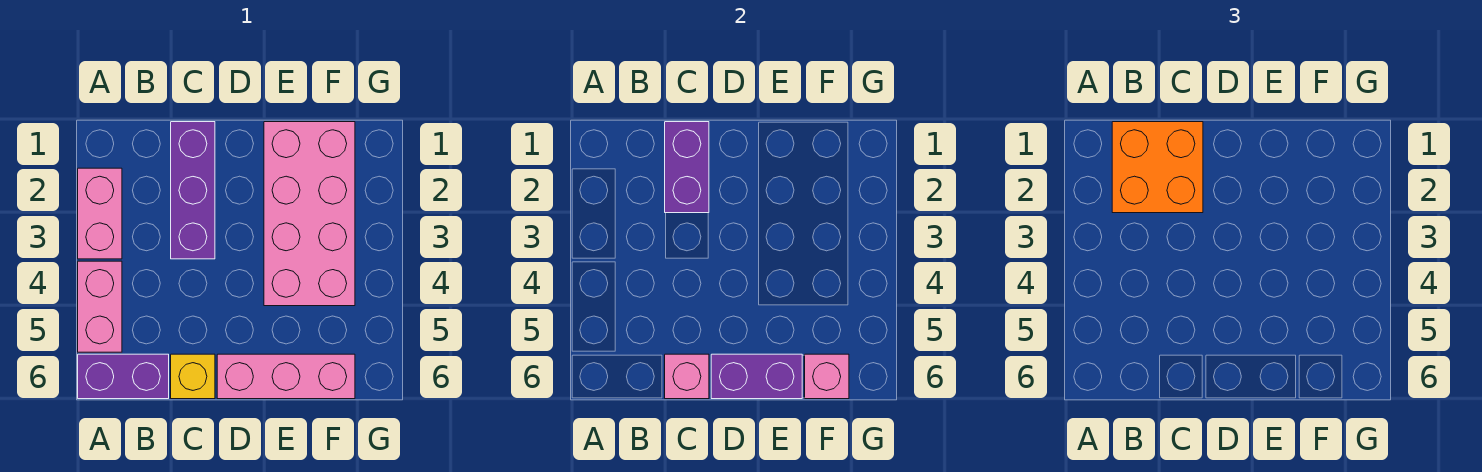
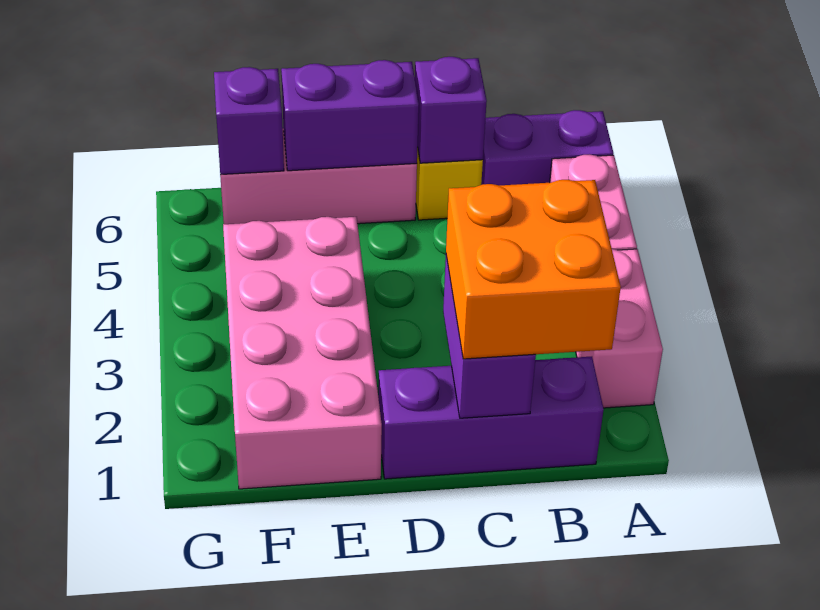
purple brick C1:C3 level 1 -> purple brick B1:D1 level 1
pink brick C6 level 2 -> purple brick C6 level 2
pink brick F6 level 2 -> purple brick F6 level 2

